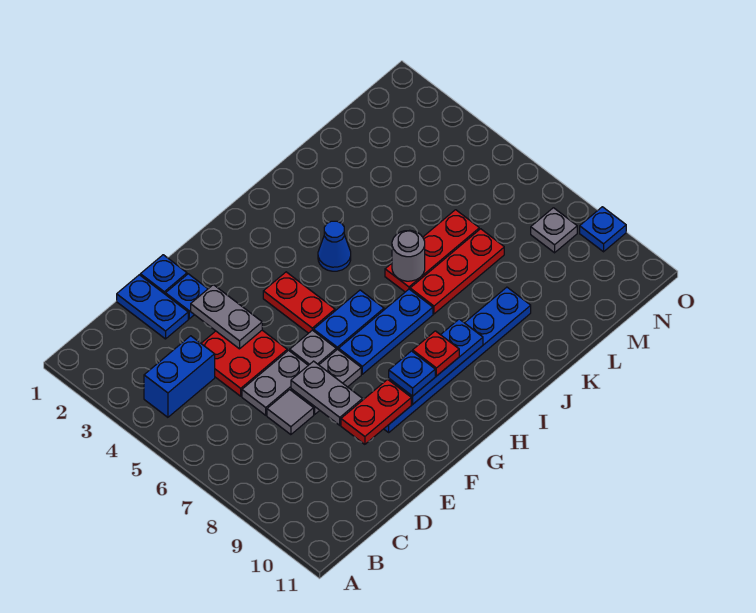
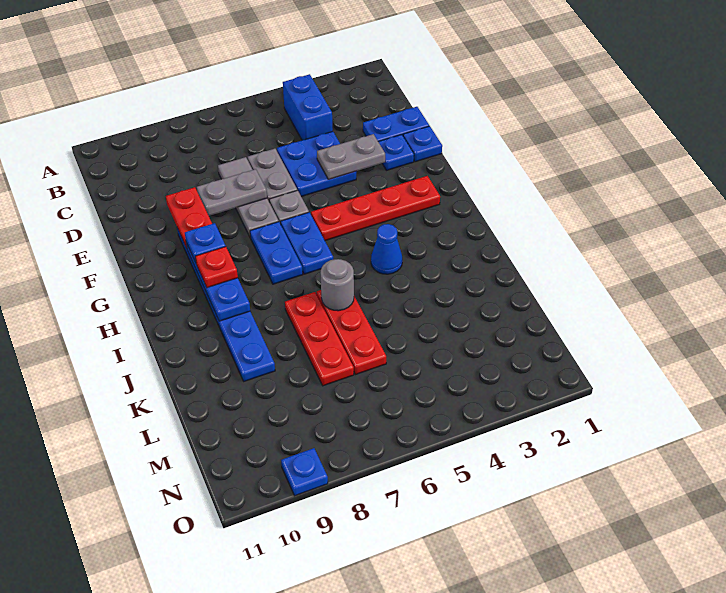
red plate D4:E5 level 1 -> blue plate D4:E5 level 1
red plate G4:G5 level 1 -> red plate G2:G5 level 1
blue plate G7:I7 level 1 -> blue plate G7:H7 level 1
grey plate N8 level 1 -> none

